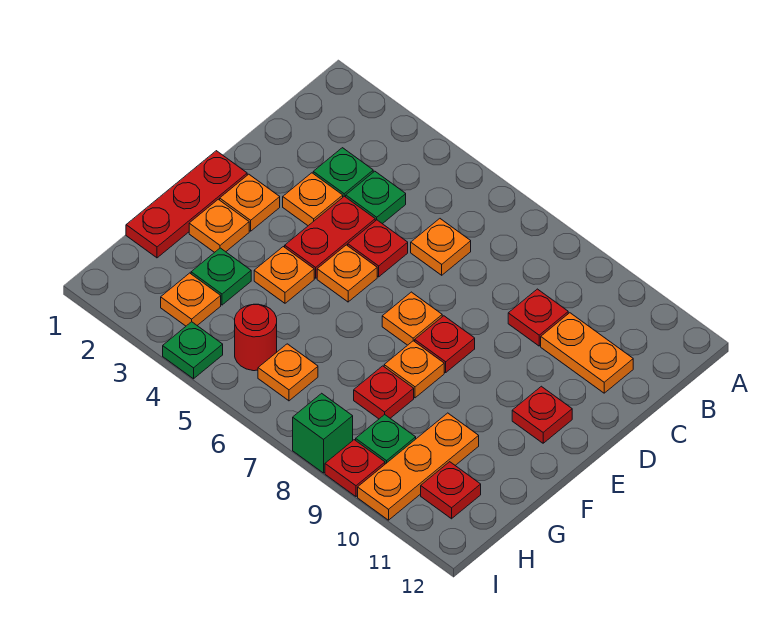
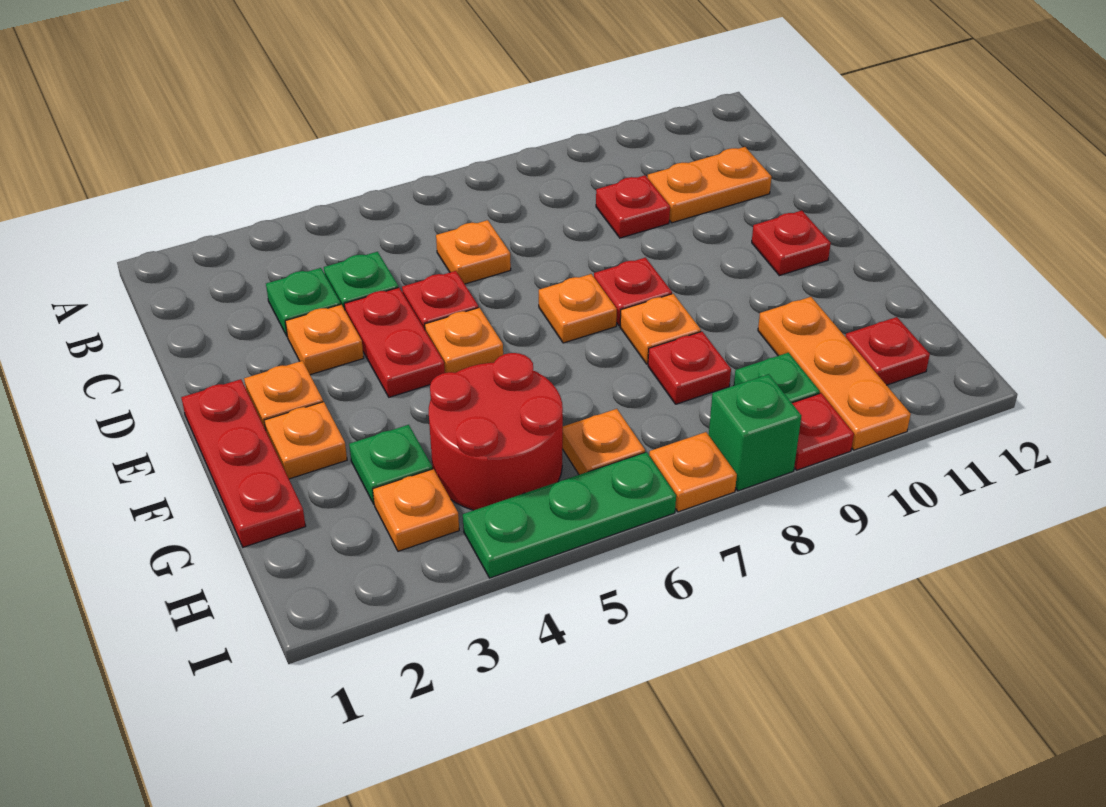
orange plate F4 level 1 -> orange plate I7 level 1
red round brick H5 level 1 -> red round brick G4:H5 level 1
green plate I4 level 1 -> green plate I4:I6 level 1

